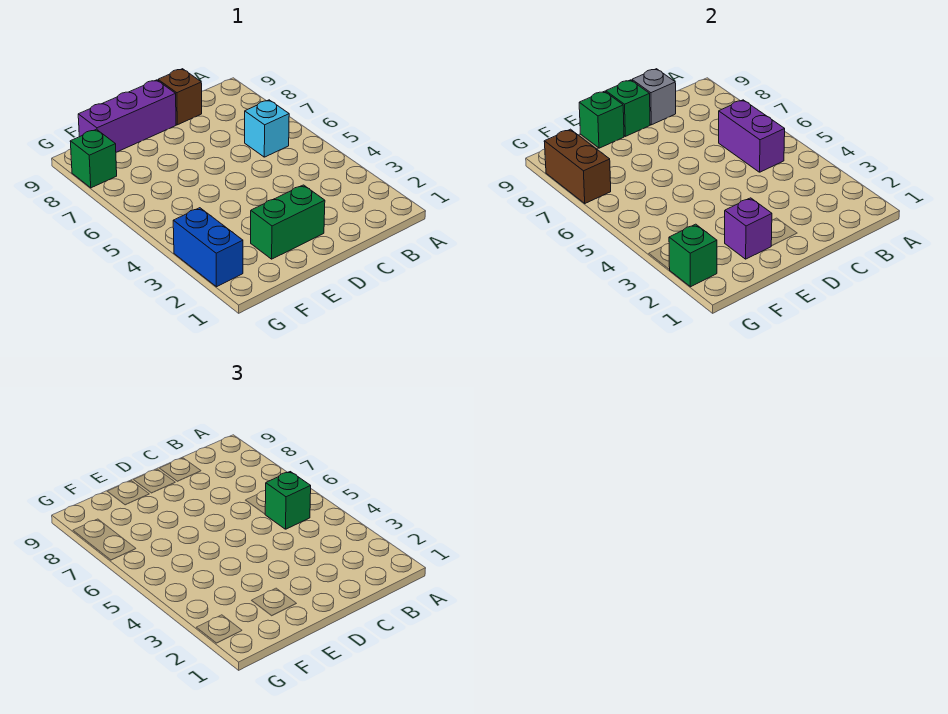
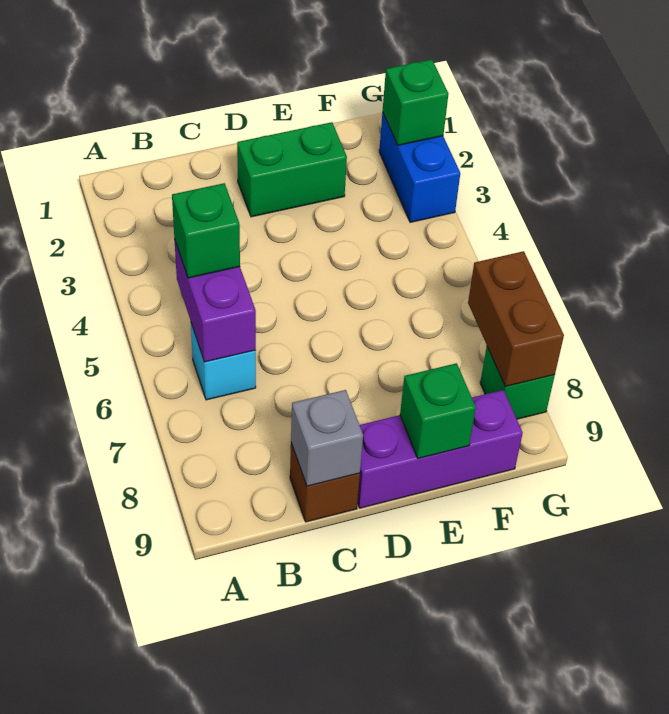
green brick D9 level 2 -> none
purple brick E2 level 2 -> none

